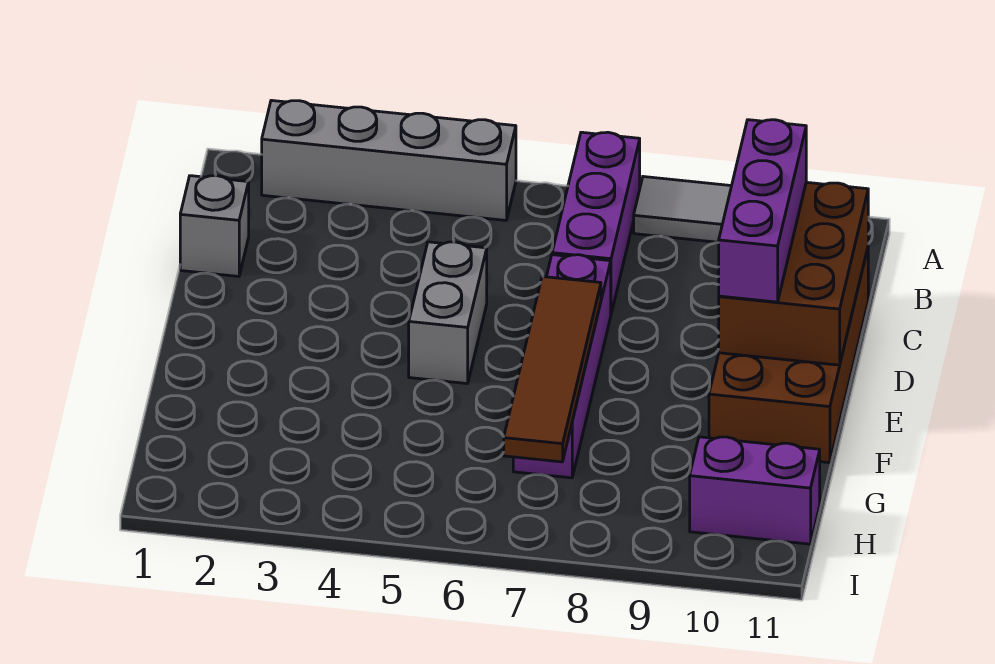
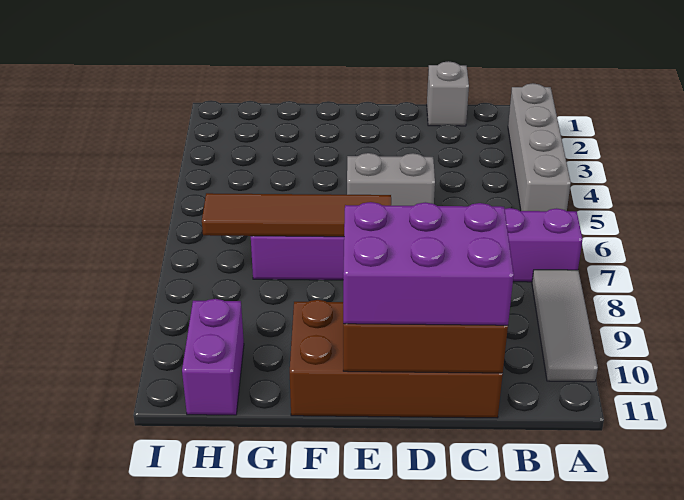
purple brick C10:E10 level 3 -> purple brick C10:E11 level 3

